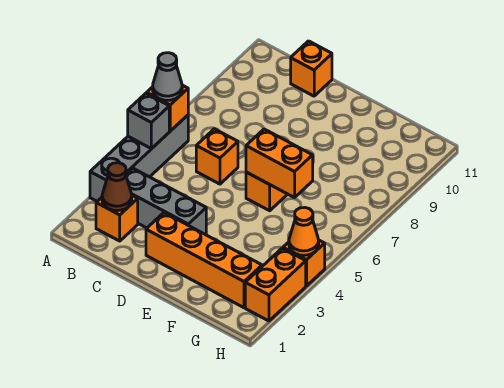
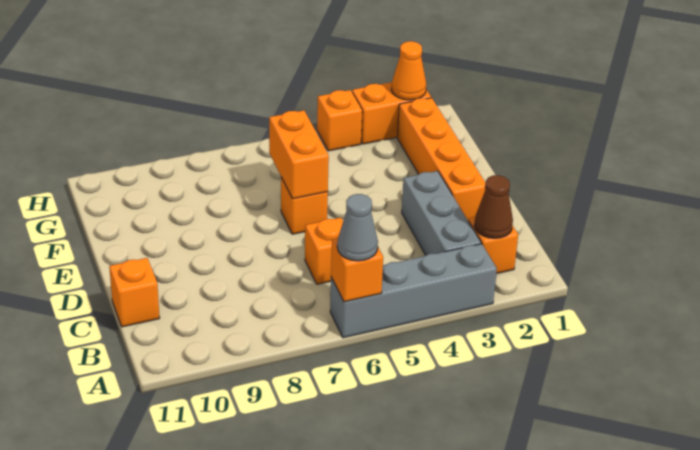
grey brick A5 level 2 -> none
orange cone H4 level 2 -> orange cone H2 level 2

